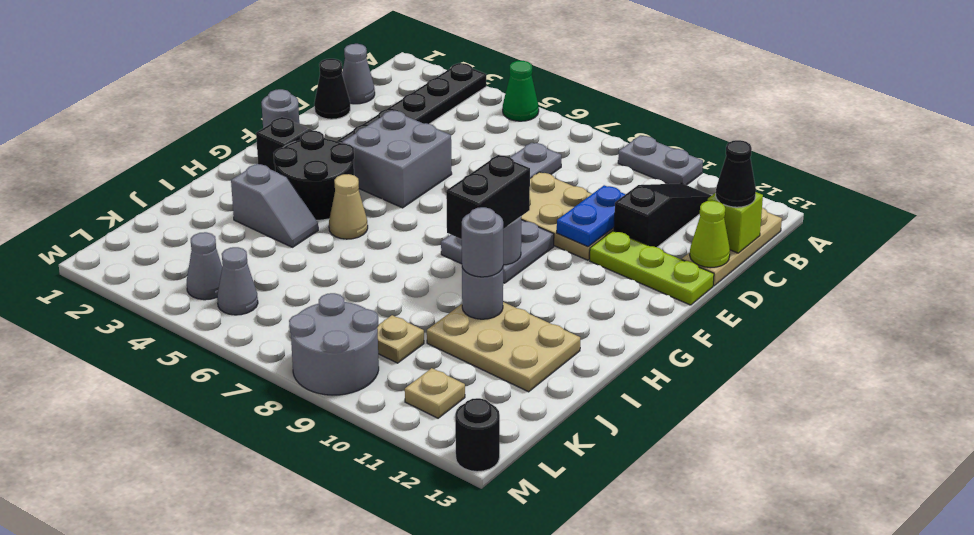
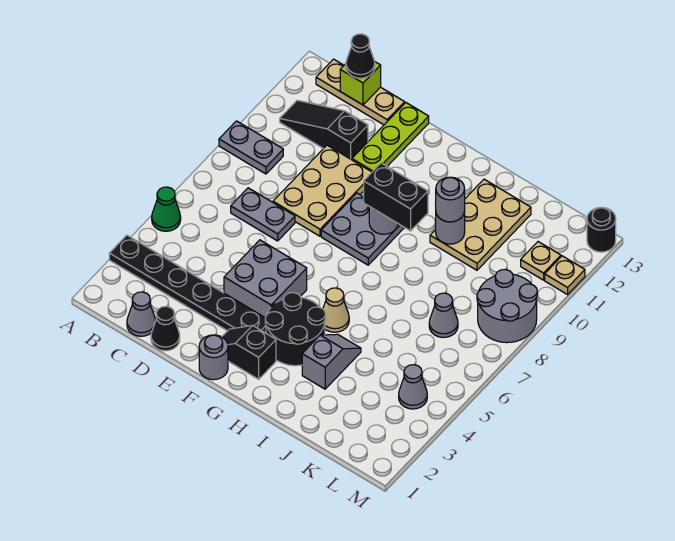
grey plate A9:A10 level 1 -> grey plate A9:B9 level 1
blue plate D10:E10 level 2 -> none
lime cone D13 level 2 -> none
tan plate K9 level 1 -> tan plate M11 level 1
grey cone L5 level 1 -> grey cone K7 level 1

